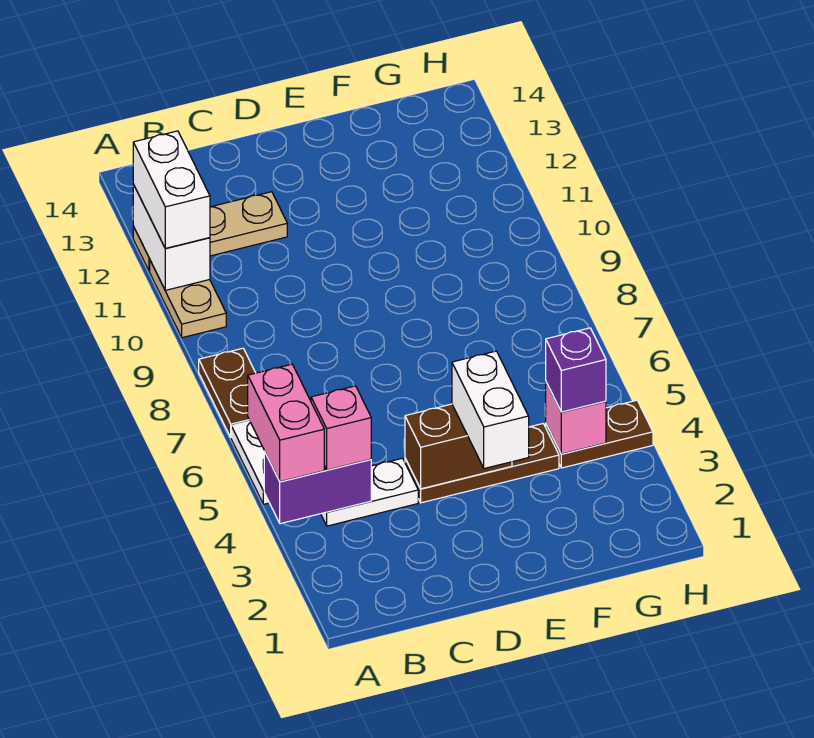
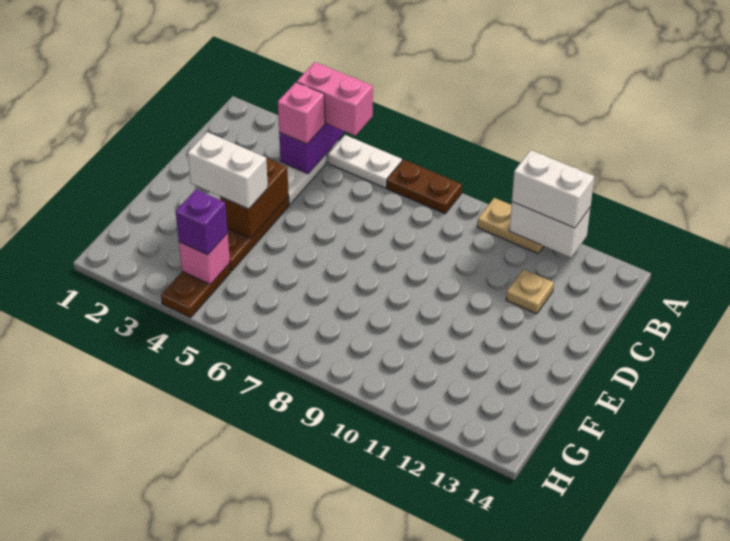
tan plate A12:C12 level 1 -> tan plate C12 level 1

